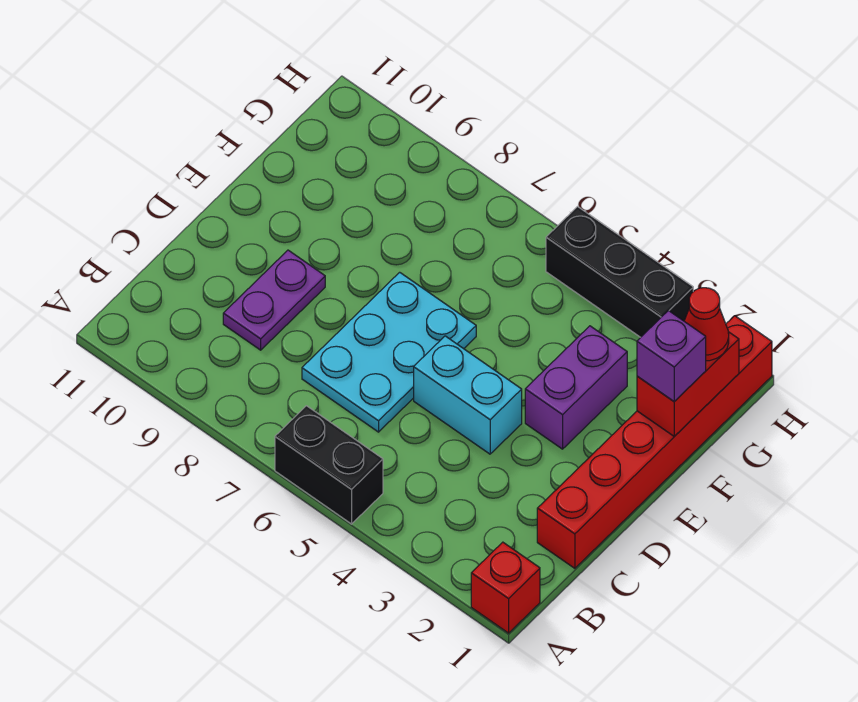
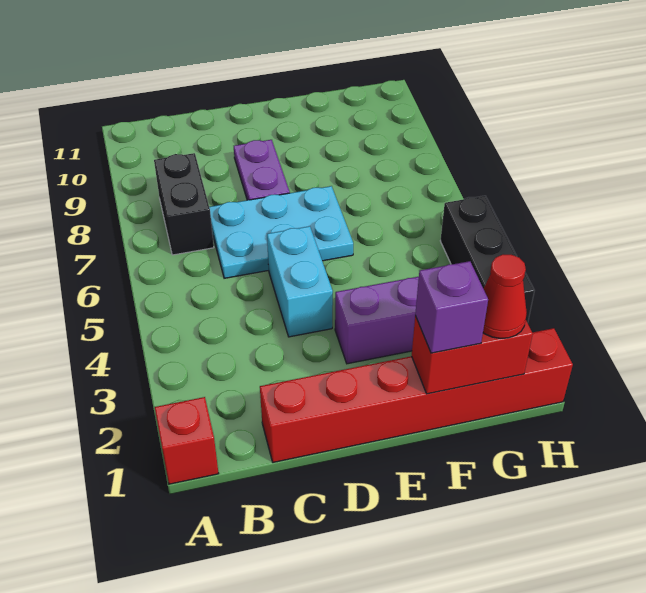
black brick A5:A6 level 1 -> black brick B7:B8 level 1
purple plate C9:D9 level 1 -> purple plate D8:D9 level 1

